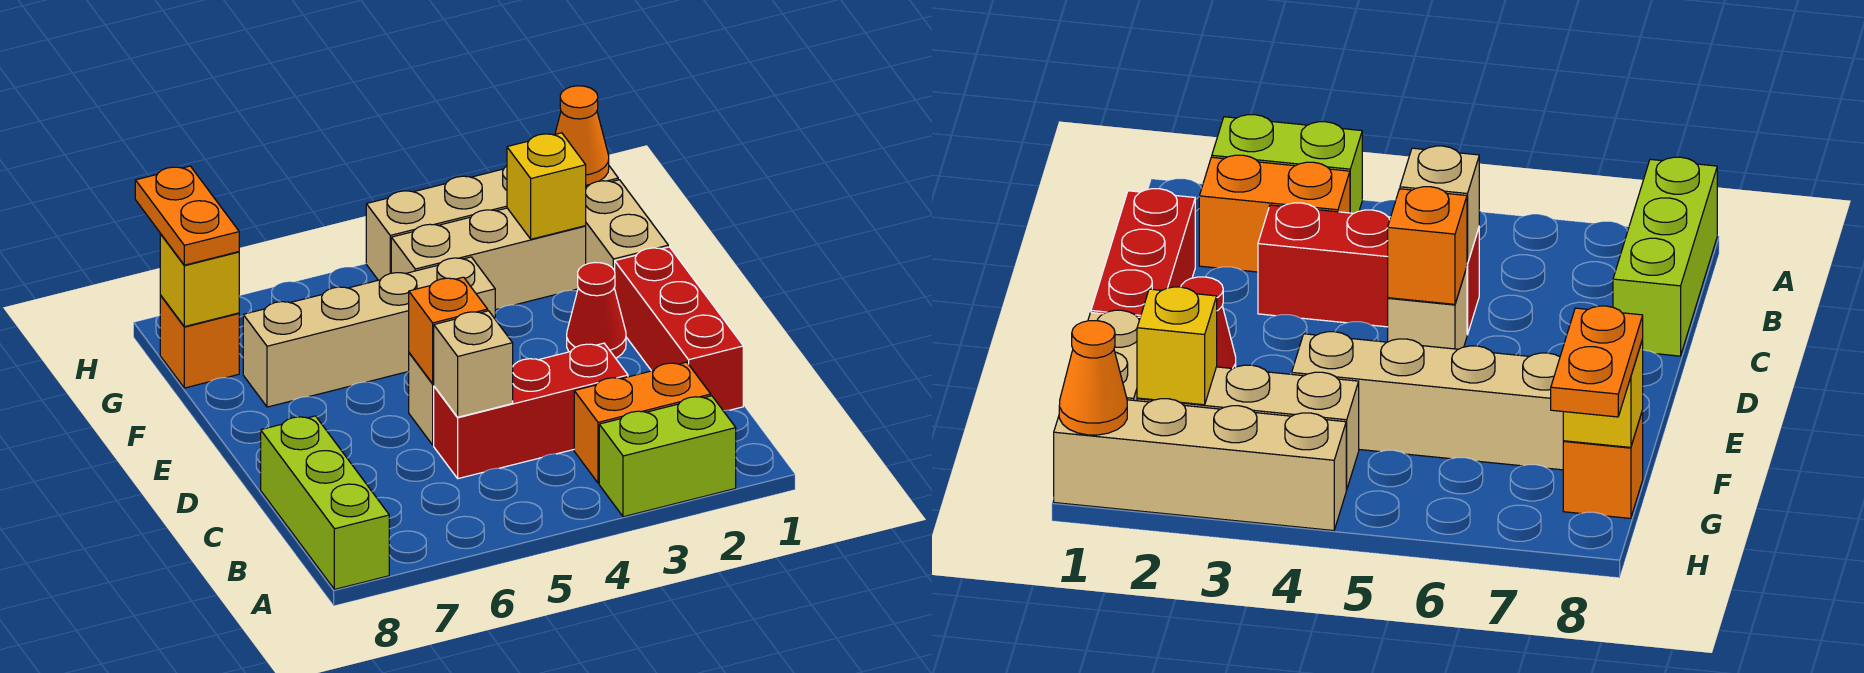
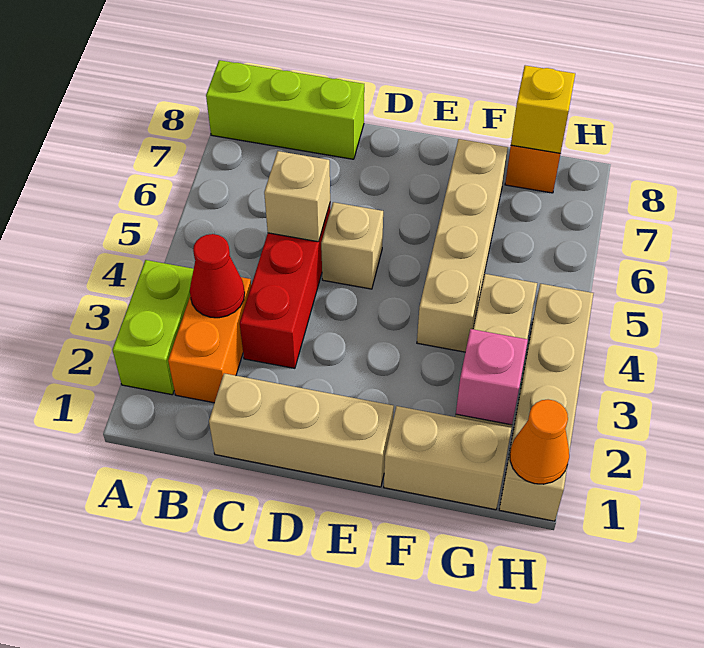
red brick C1:E1 level 1 -> tan brick C1:E1 level 1
orange brick D5 level 2 -> none
red cone E2 level 1 -> red cone B3 level 2
yellow brick G2 level 2 -> pink brick G2 level 2
orange plate G8:H8 level 3 -> none

